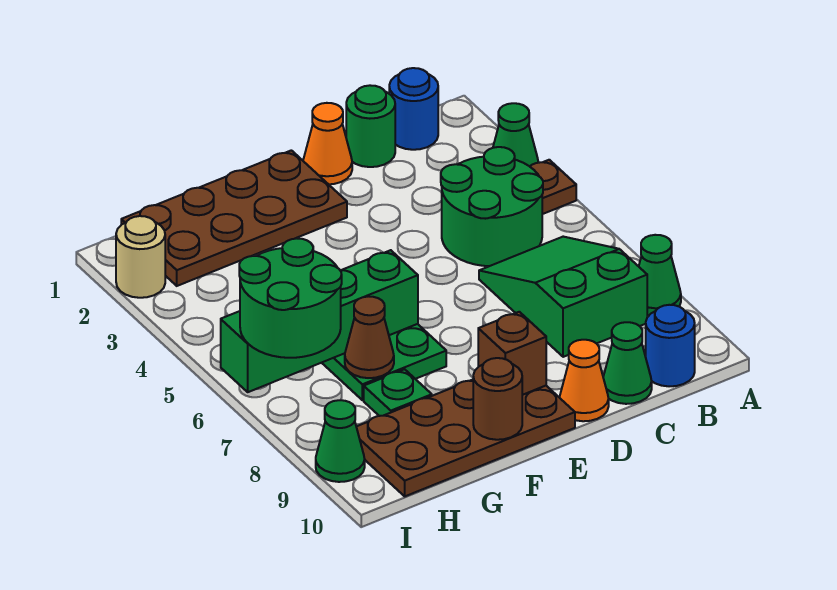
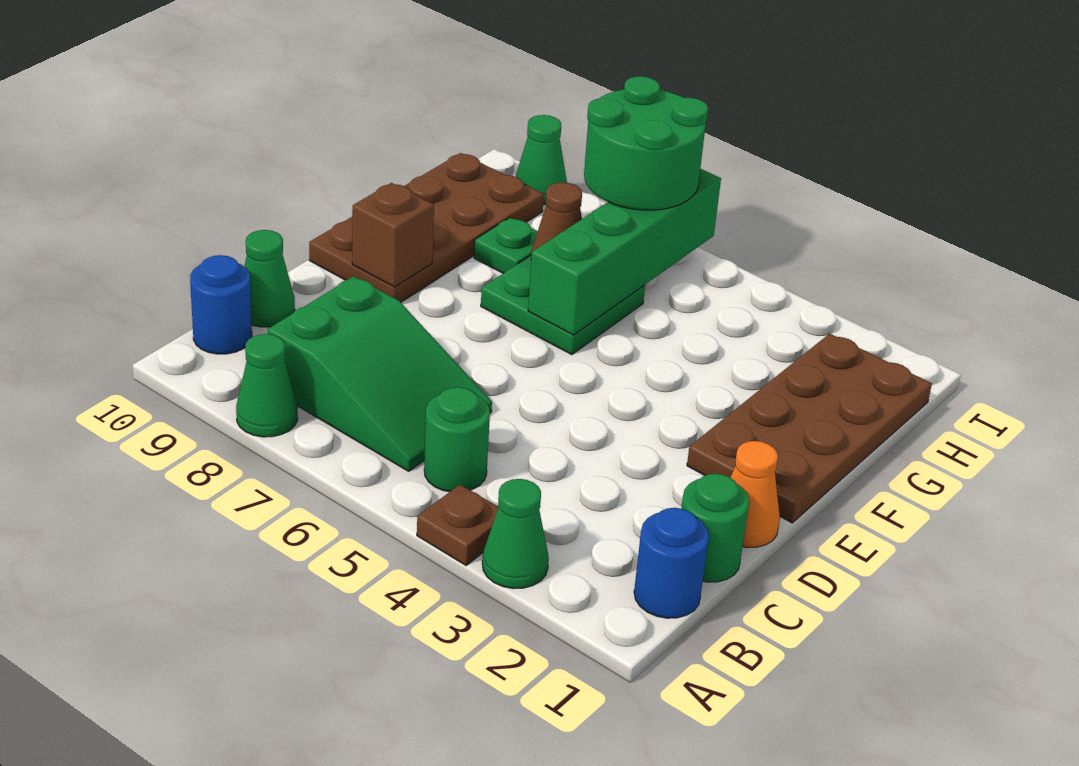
green round brick B4:C5 level 1 -> green round brick B5 level 1
orange cone D10 level 1 -> none
brown round brick F10 level 2 -> none
tan round brick I2 level 1 -> none

